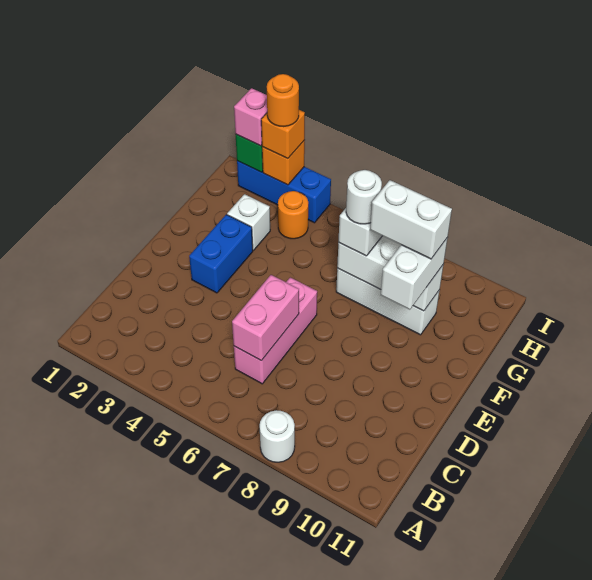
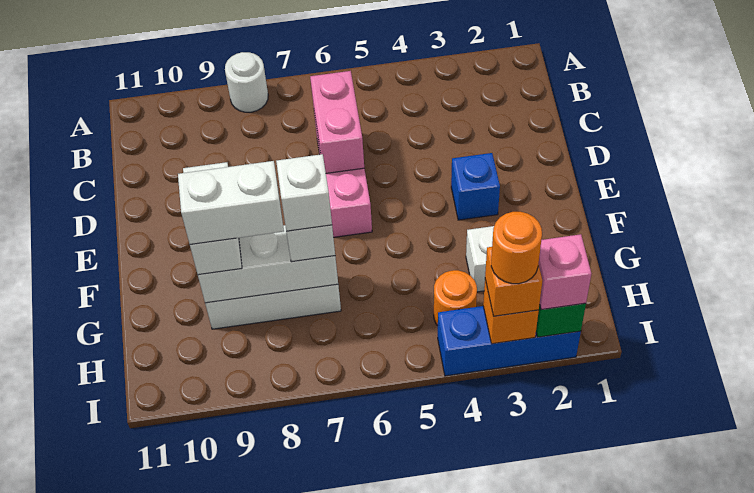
blue brick E3:F3 level 1 -> blue brick E3 level 1
white round brick G7 level 4 -> white brick G7 level 4

